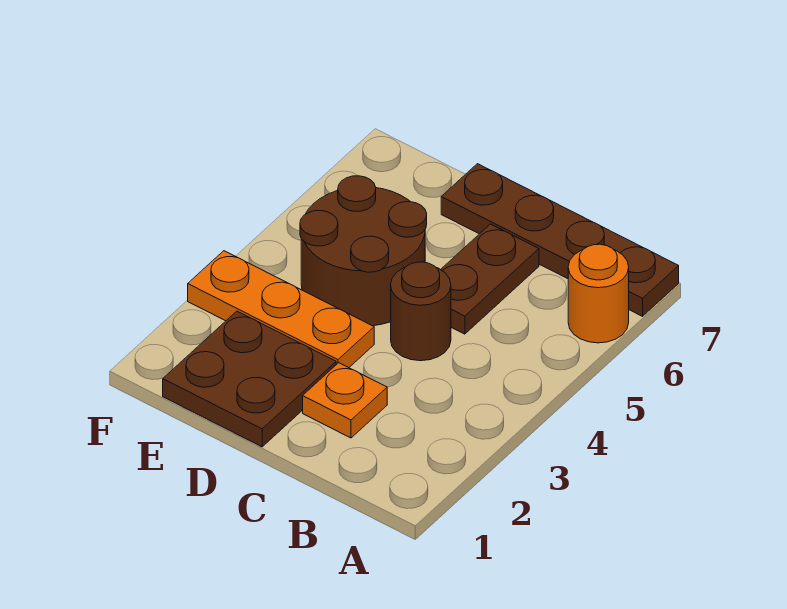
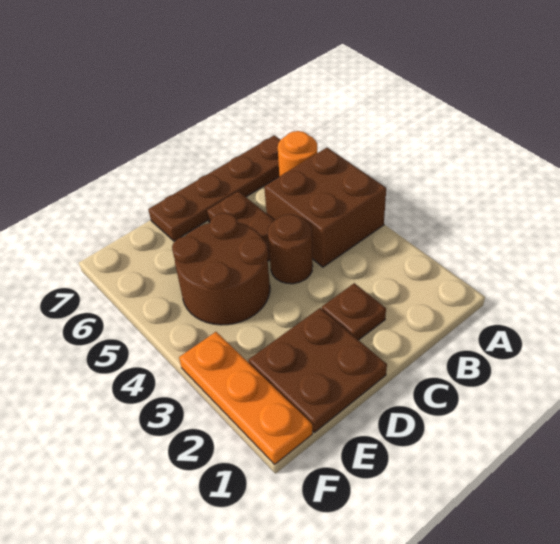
none -> brown brick A4:B5 level 1
orange plate C2 level 1 -> brown plate C2 level 1
orange plate D3:F3 level 1 -> orange plate F1:F3 level 1

